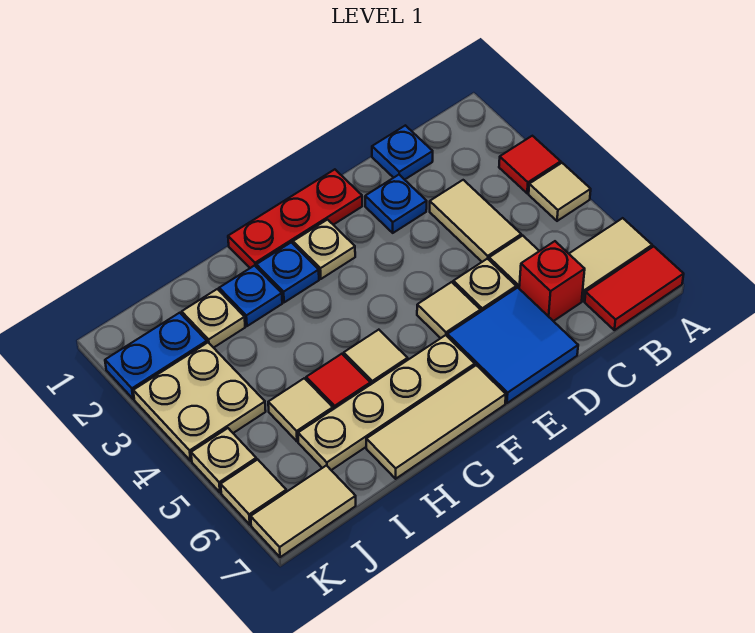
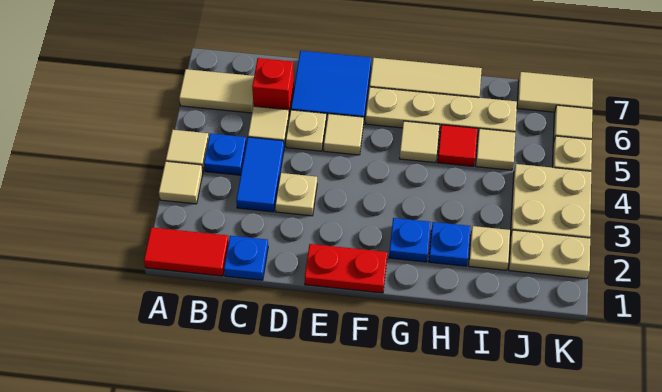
red tile A3 level 1 -> tan tile A3 level 1
red tile A7:B7 level 1 -> red tile A1:B1 level 1
tan tile C3:C4 level 1 -> blue tile C3:C4 level 1
blue plate D2 level 1 -> blue plate B4 level 1
red plate E1:G1 level 1 -> red plate E1:F1 level 1
tan plate F2 level 1 -> tan plate D3 level 1
blue plate J2:K2 level 1 -> tan plate J2:K2 level 1

